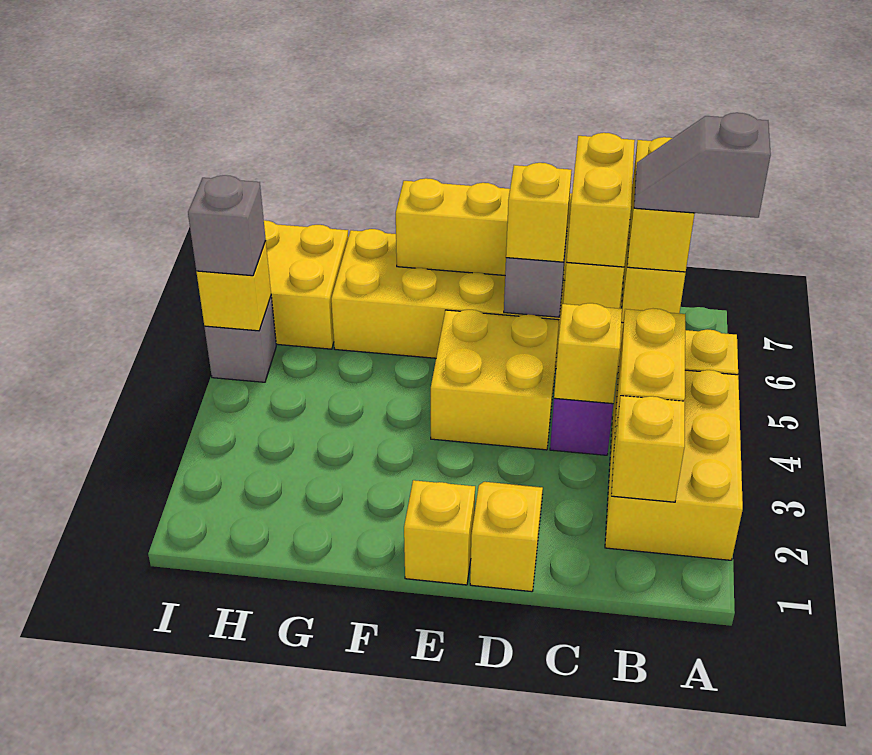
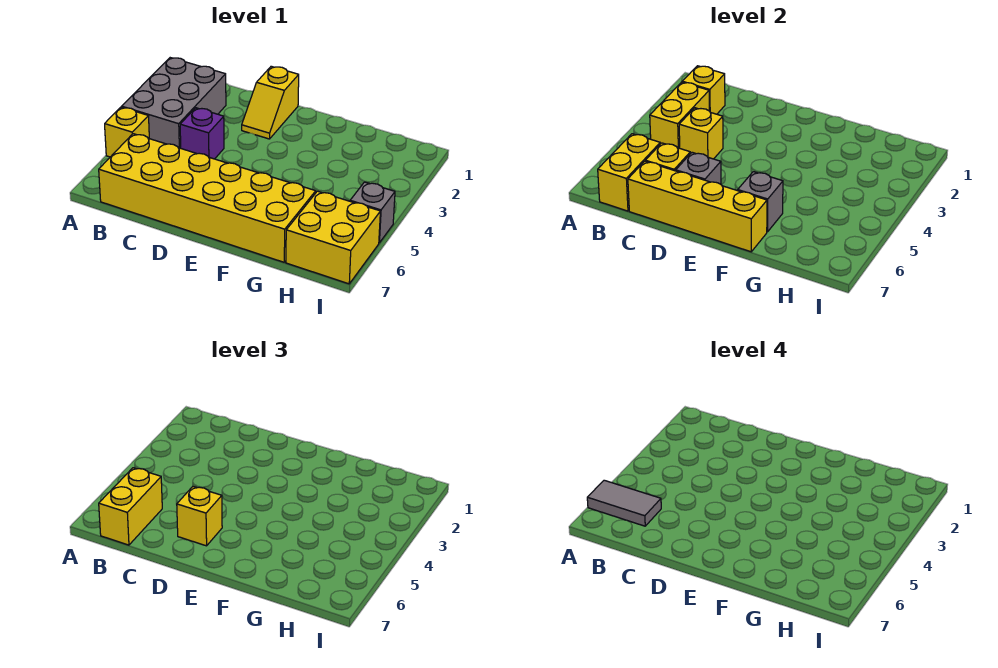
yellow brick A2:B4 level 1 -> grey brick A2:B4 level 1
grey slope A6:B6 level 4 top A -> grey tile A6:B6 level 4
yellow brick C6:C7 level 3 -> none
yellow brick D4:E5 level 1 -> none
yellow brick E1 level 1 -> none
yellow brick I5 level 2 -> none
grey brick I5 level 3 -> grey brick F6 level 2

